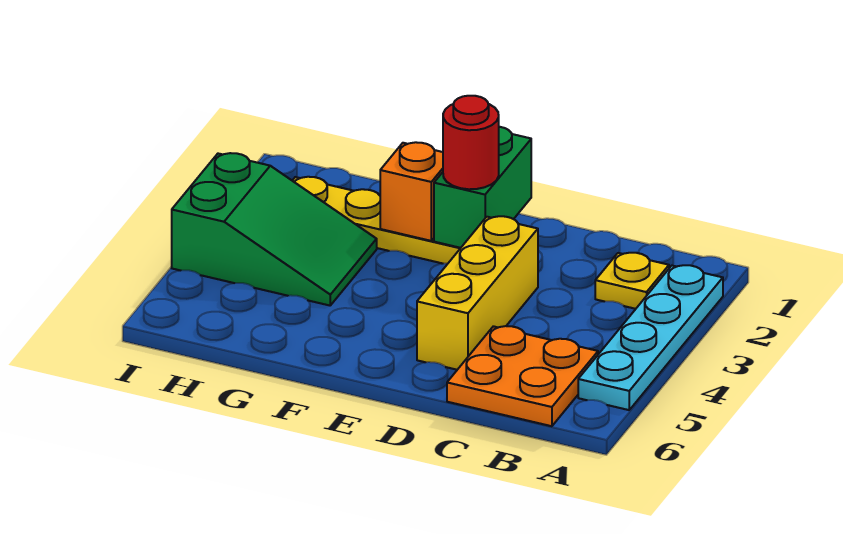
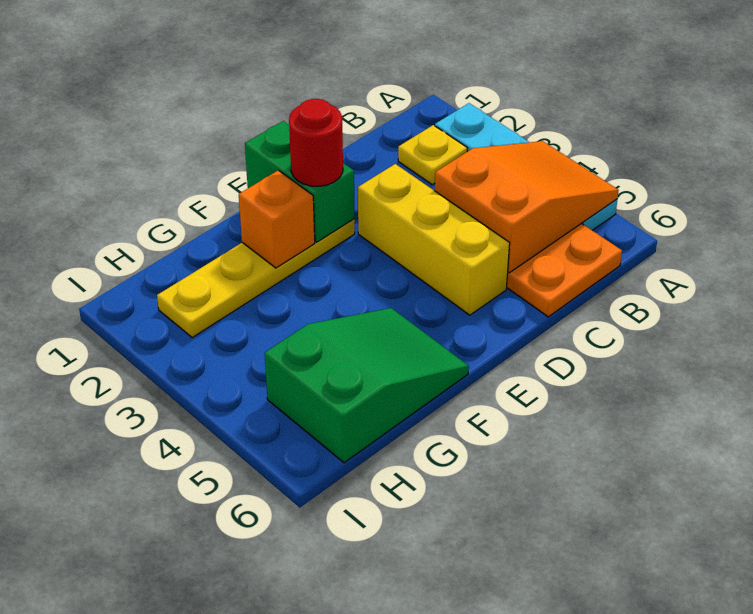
none -> orange slope A4:C5 level 2 top C
green slope G3:I4 level 1 top I -> green slope F5:H6 level 1 top H

